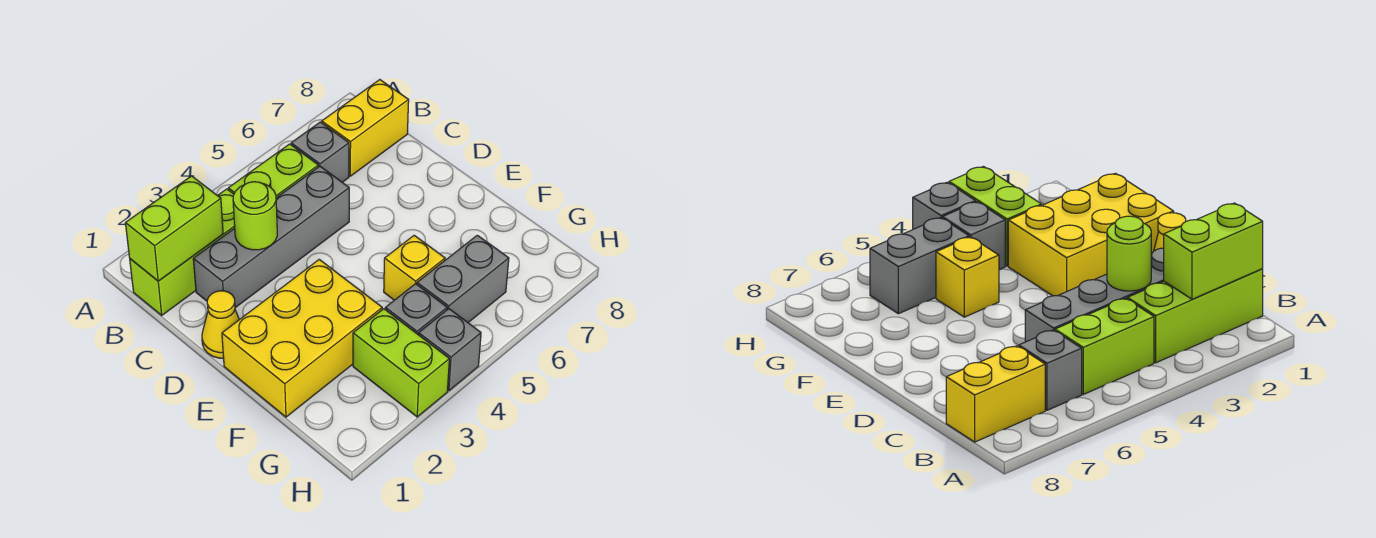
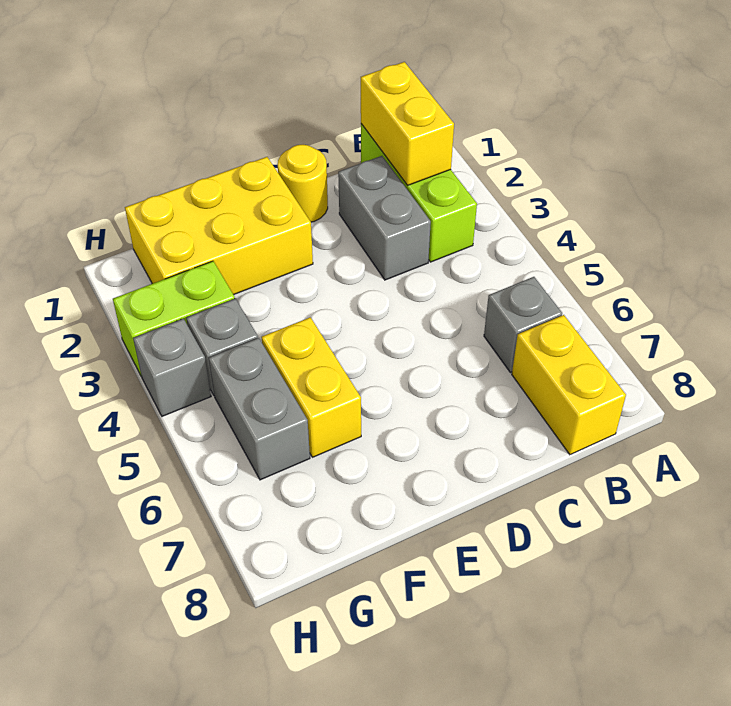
lime brick B1:B2 level 2 -> yellow brick B1:B2 level 2
lime brick B4:B5 level 1 -> none
grey brick C2:C5 level 1 -> grey brick C2:C3 level 1
lime round brick C3 level 2 -> none
yellow cone D1 level 1 -> yellow round brick D1 level 1
yellow brick E1:F3 level 1 -> yellow brick E1:G2 level 1
yellow brick F5 level 1 -> yellow brick F5:F6 level 1

